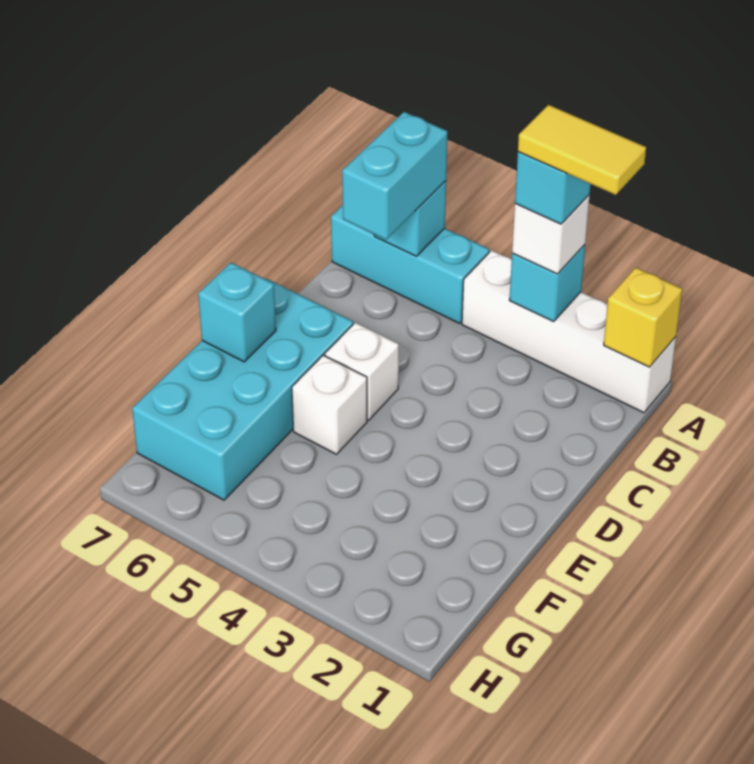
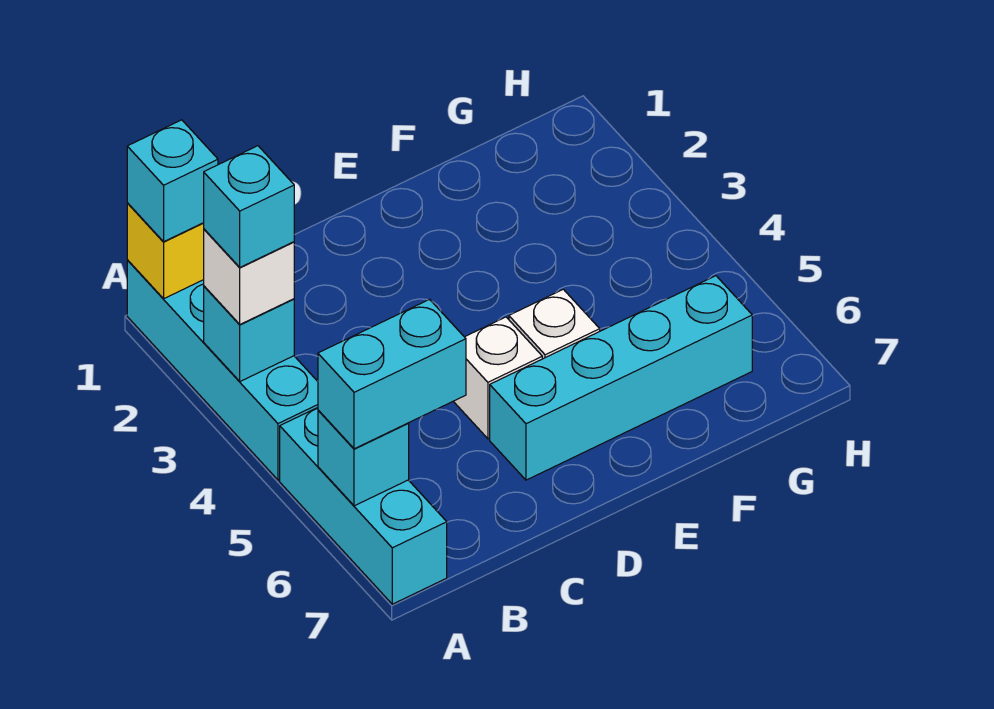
white brick A1:A4 level 1 -> cyan brick A1:A4 level 1
yellow tile A2:A3 level 5 -> none
cyan brick D6:G7 level 1 -> cyan brick D6:G6 level 1
cyan brick E7 level 2 -> cyan brick A1 level 3

